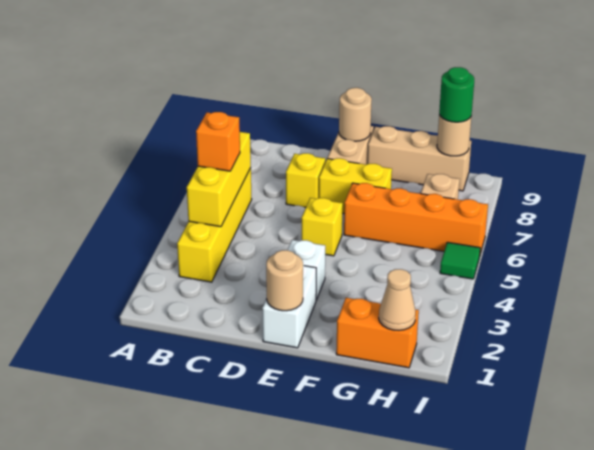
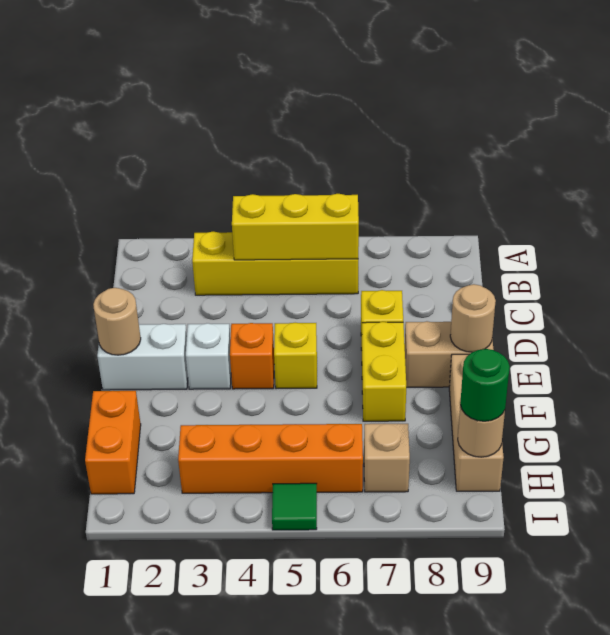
orange brick B5 level 3 -> orange brick E4 level 1
orange brick F6:I6 level 1 -> orange brick H3:H6 level 1
tan cone H1 level 2 -> none

